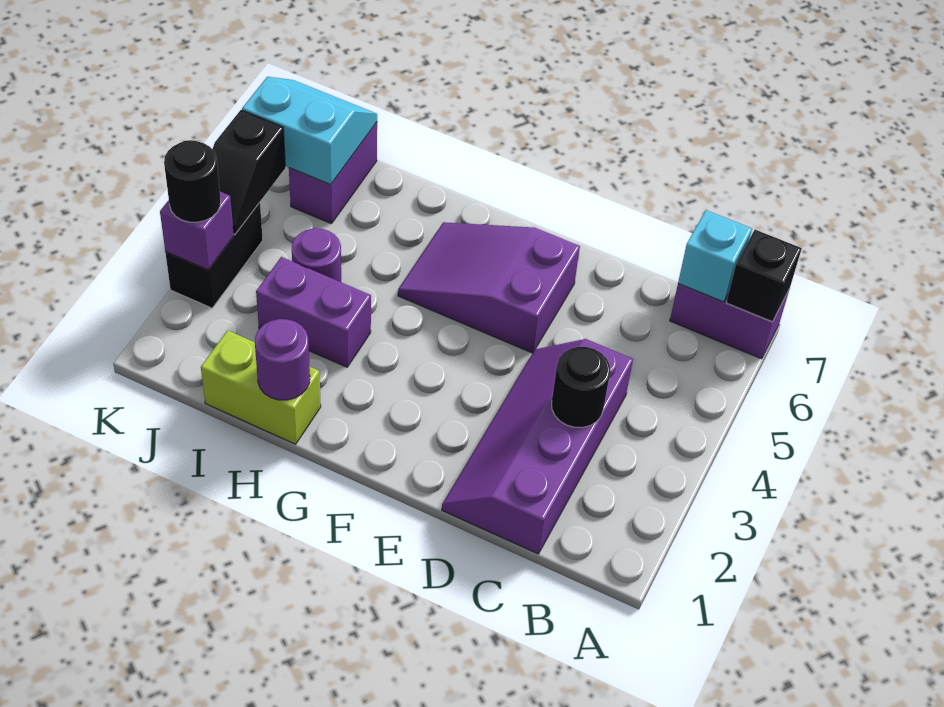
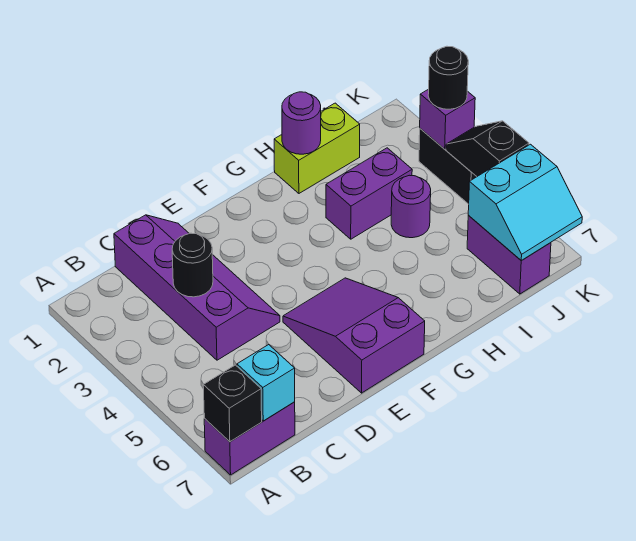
purple slope E5:G6 level 1 top E -> purple slope E5:F7 level 1 top 7

